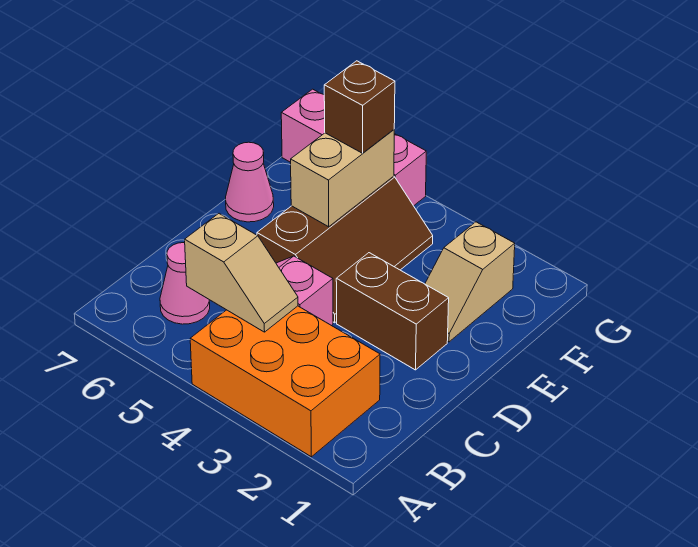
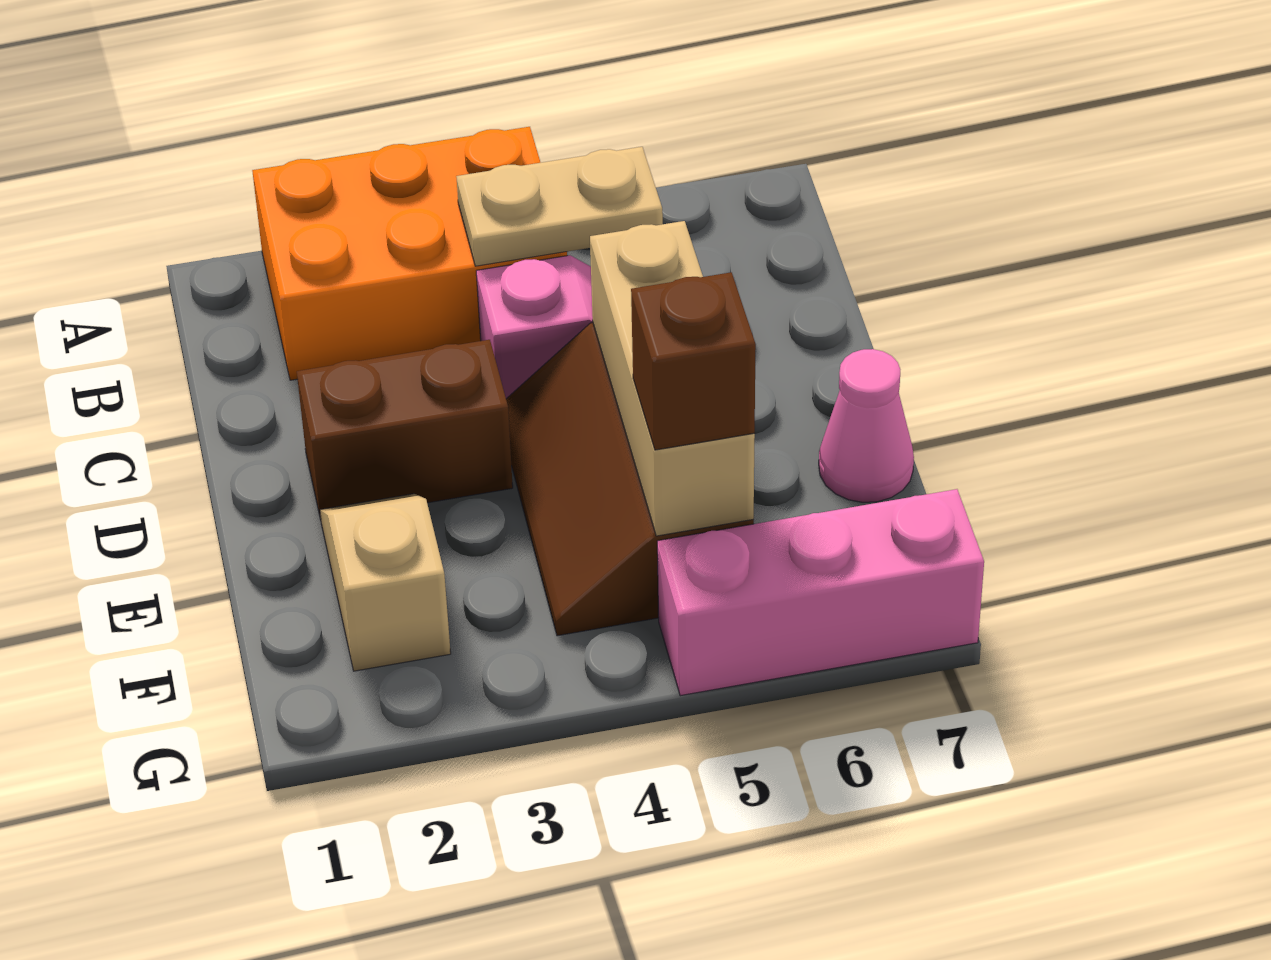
tan slope B4:B5 level 2 top 5 -> tan plate B4:B5 level 2
pink cone B6 level 1 -> none
tan brick E5:F5 level 2 -> tan brick D5:F5 level 2

